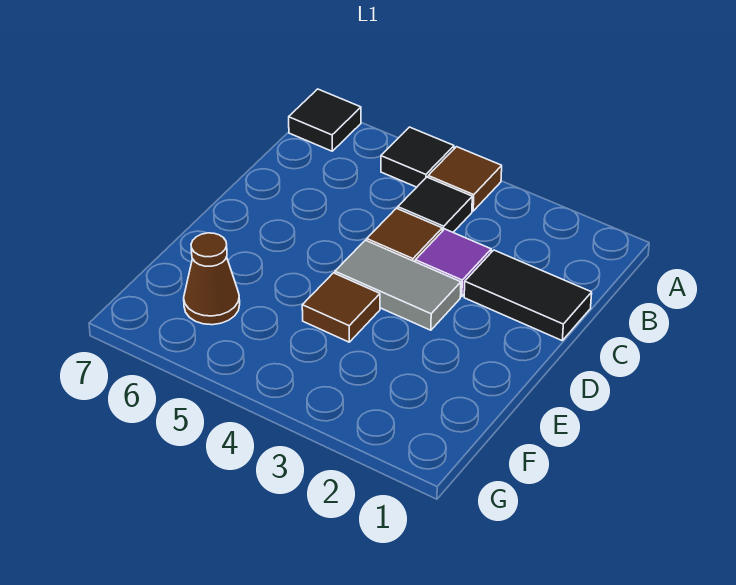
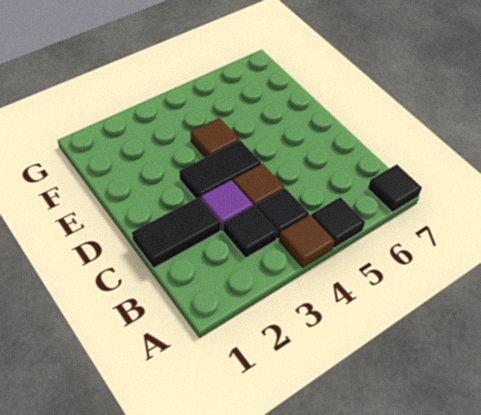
none -> black tile B3 level 1
grey tile D3:D4 level 1 -> black tile D3:D4 level 1
brown cone F6 level 1 -> none

